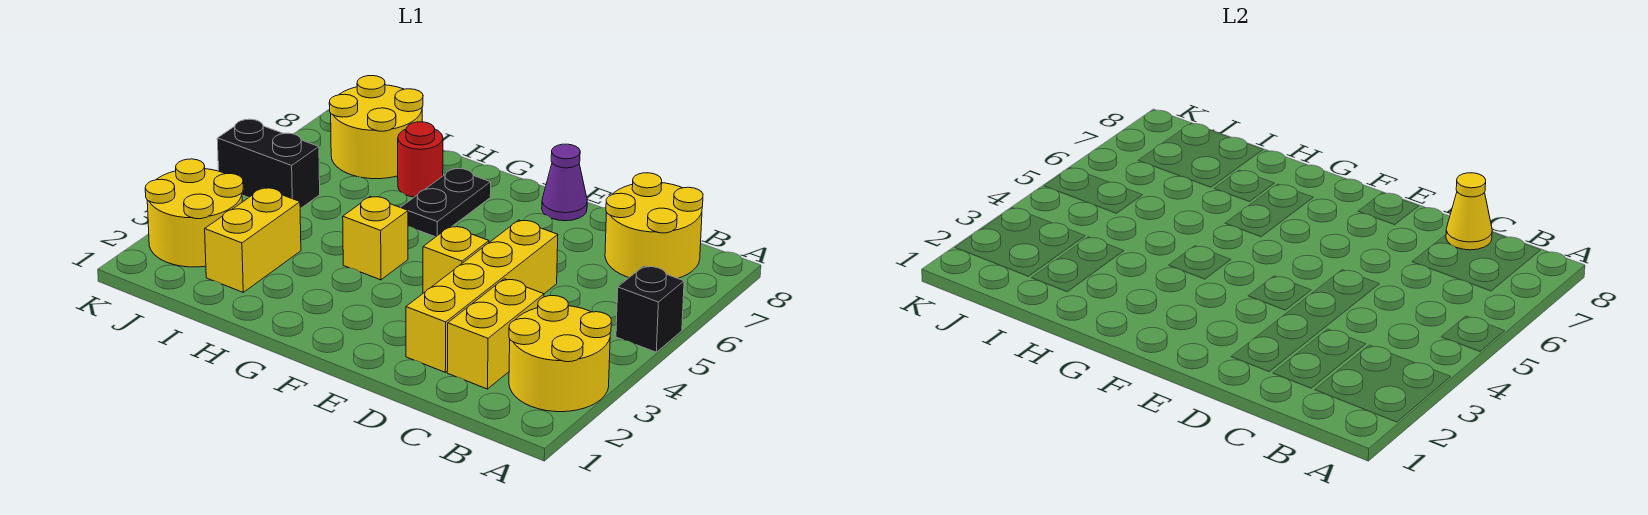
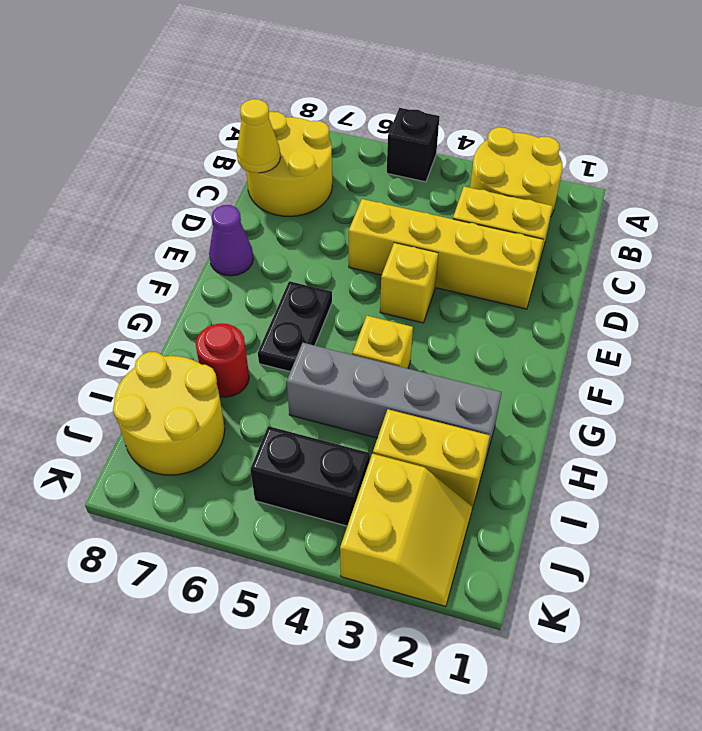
black plate G6:G7 level 1 -> black plate F6:G6 level 1
none -> grey brick H2:H5 level 1
yellow round brick J2:K3 level 1 -> yellow slope J2:K3 level 1 top 3
black brick J5:K5 level 1 -> black brick J4:J5 level 1

